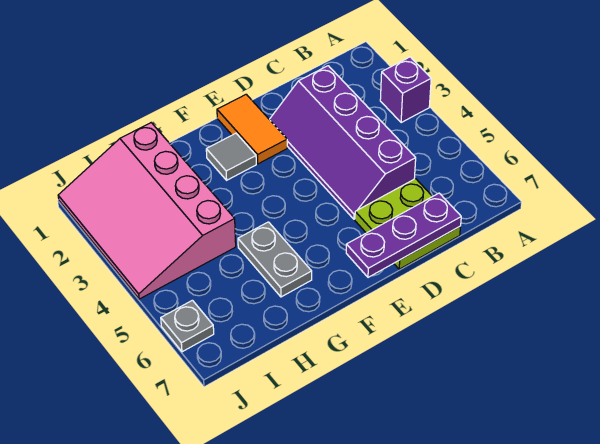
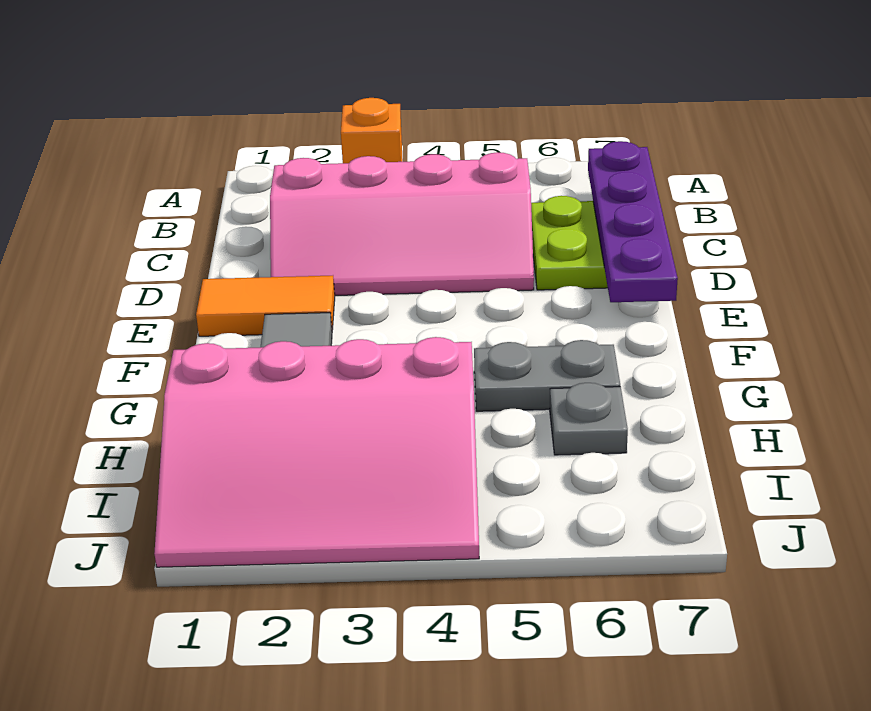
purple brick A3 level 1 -> orange brick A3 level 1
purple slope C2:D5 level 1 top C -> pink slope C2:D5 level 1 top C
purple plate C7:E7 level 2 -> purple plate B7:E7 level 2
grey plate J6 level 1 -> grey plate H6 level 1

